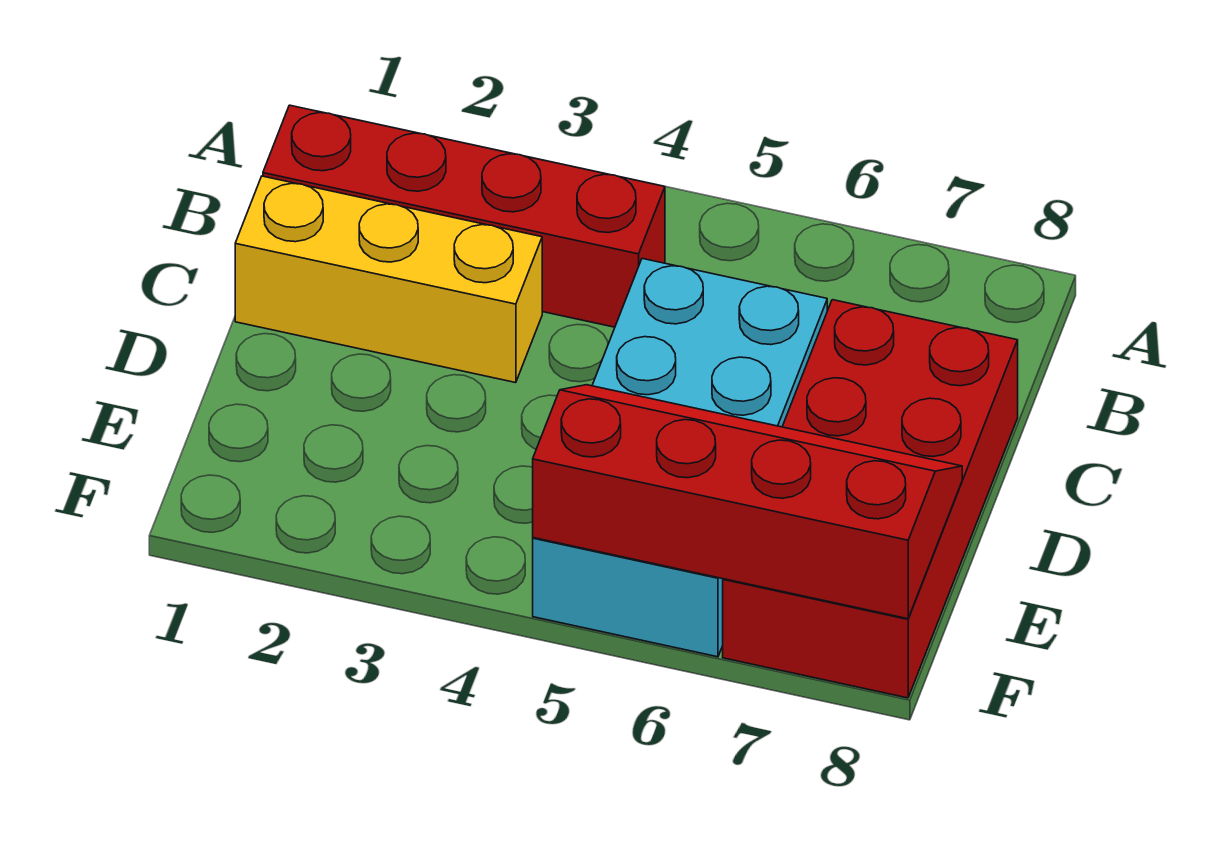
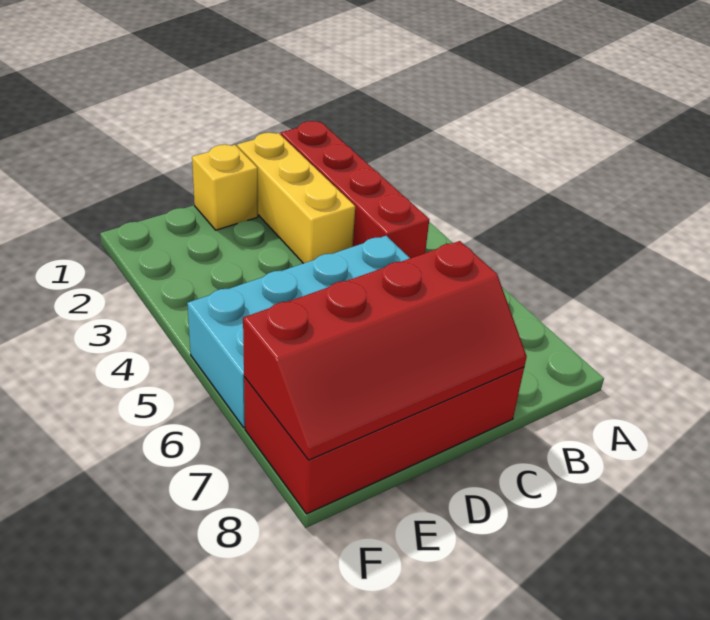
none -> yellow brick D1 level 1
red slope E5:F8 level 2 top F -> red slope C7:F8 level 2 top 7

